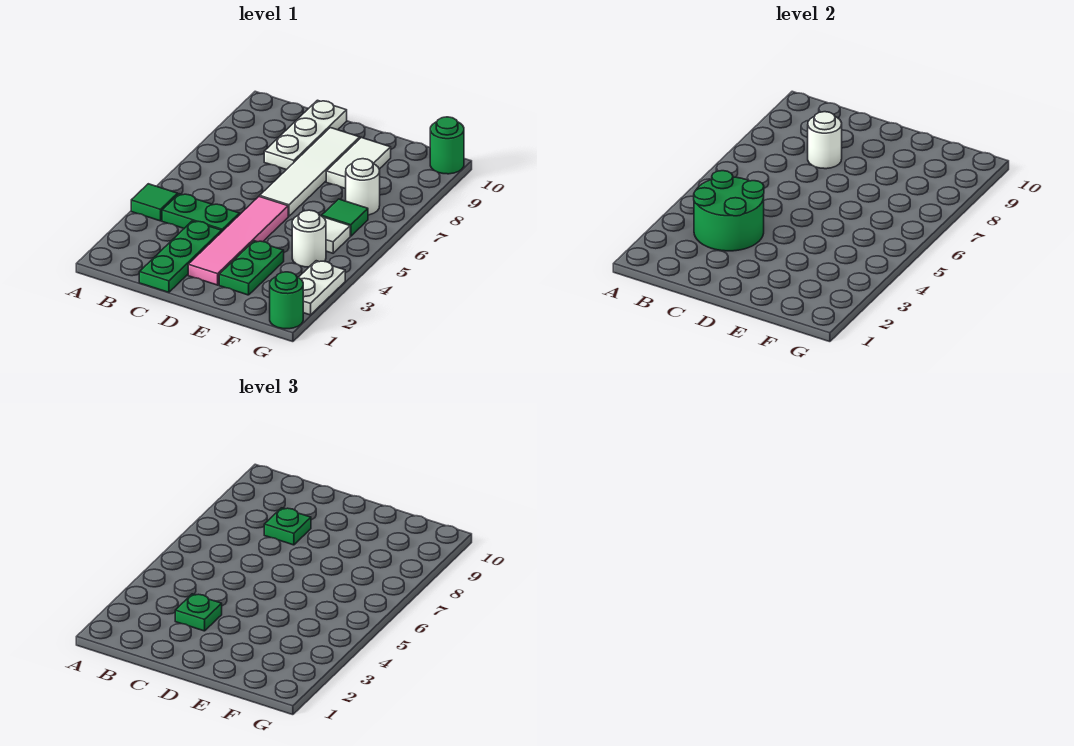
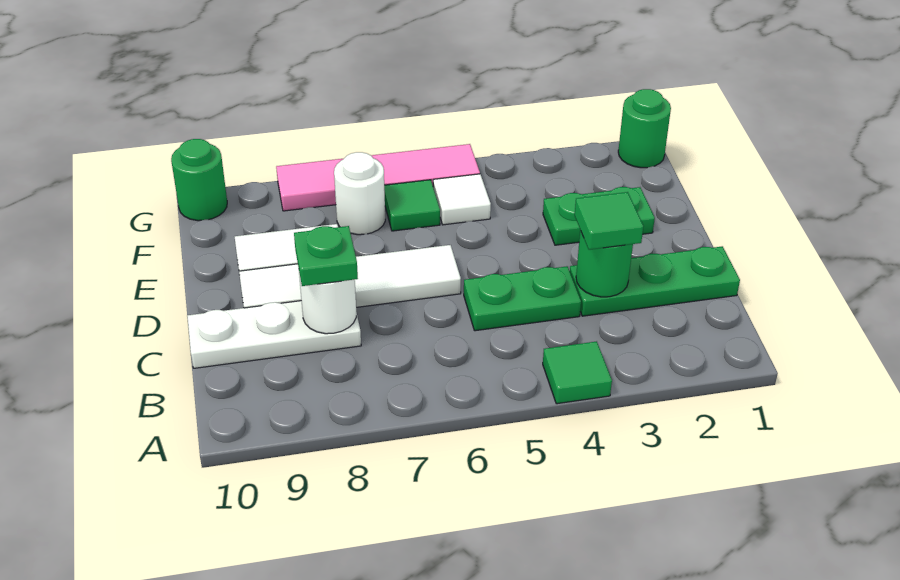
green round brick B3:C4 level 2 -> green round brick C3 level 2
green plate B4:C4 level 1 -> green plate C4:C5 level 1
green plate C3 level 3 -> green tile C3 level 3
pink tile D2:D5 level 1 -> pink tile G5:G8 level 1
white round brick F4 level 1 -> none
white plate G2:G3 level 1 -> none

